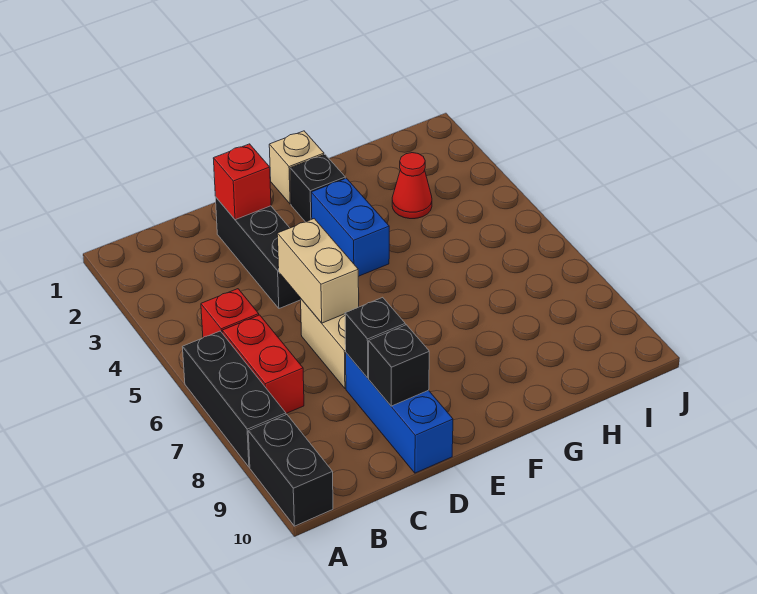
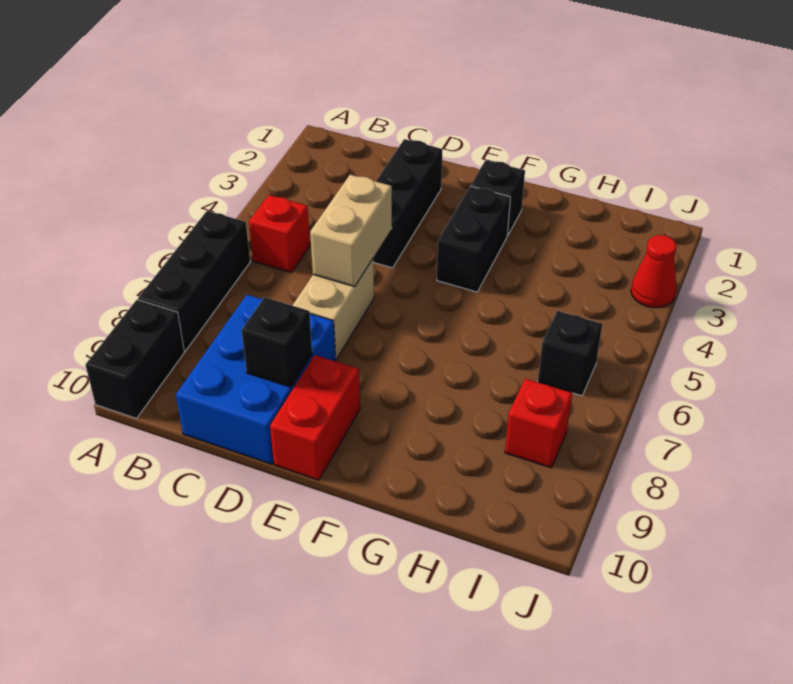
red brick B6:B7 level 1 -> red brick E9:E10 level 1
red brick D2 level 2 -> red brick I8 level 1
blue brick D8:D10 level 1 -> blue brick C8:D10 level 1
black brick D8 level 2 -> black brick I6 level 1
tan brick F1 level 1 -> none
blue brick F3:F4 level 1 -> black brick F3:F4 level 1
red cone H3 level 1 -> red cone J3 level 1

